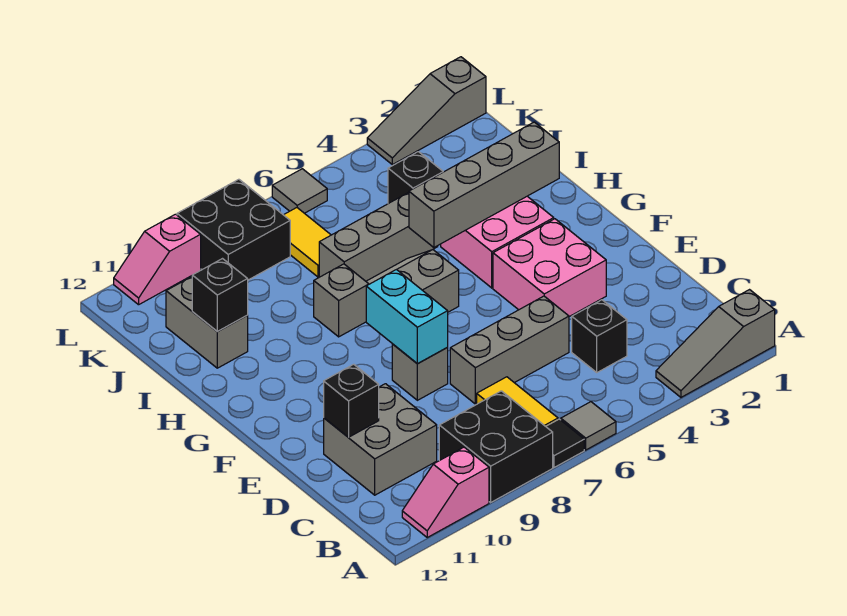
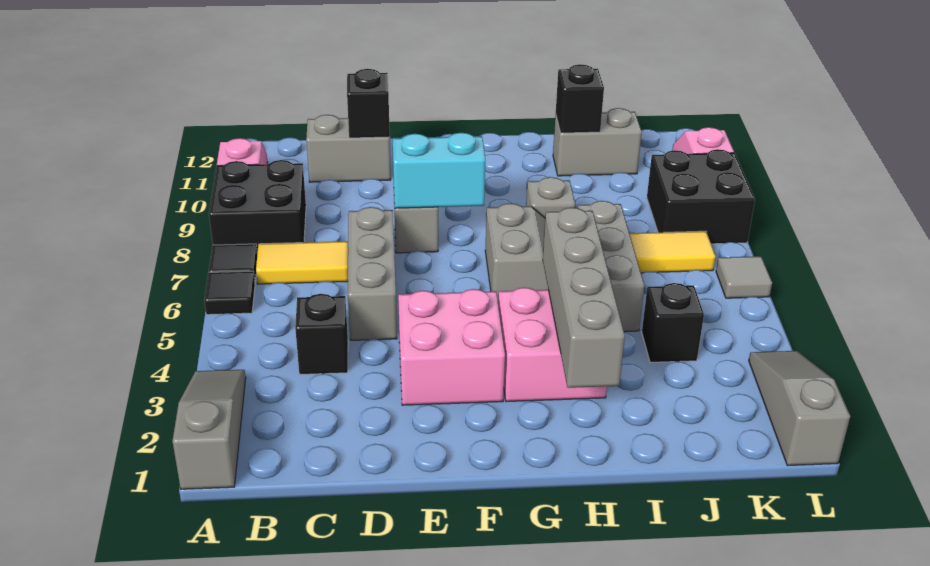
grey tile A6 level 1 -> black tile A6 level 1
grey brick C10:D11 level 1 -> grey brick C11:D11 level 1

